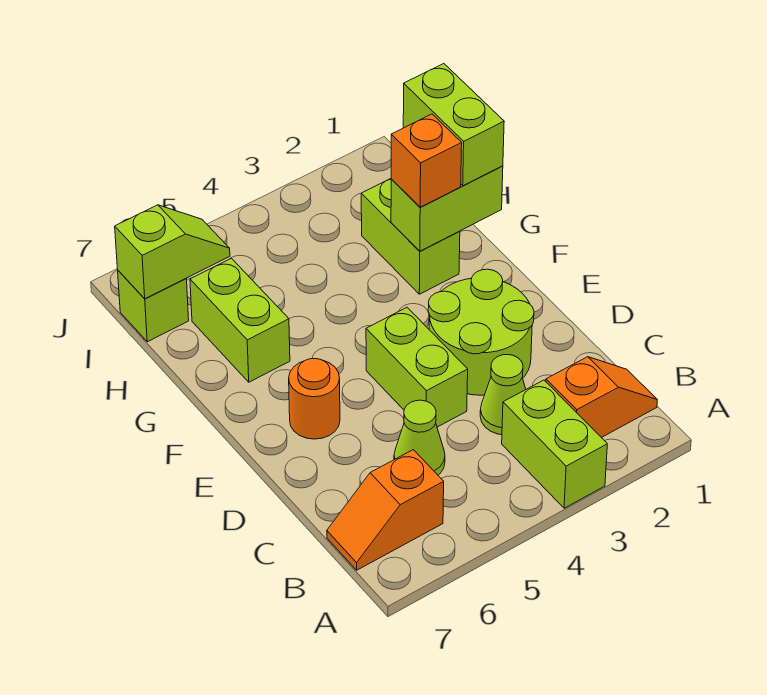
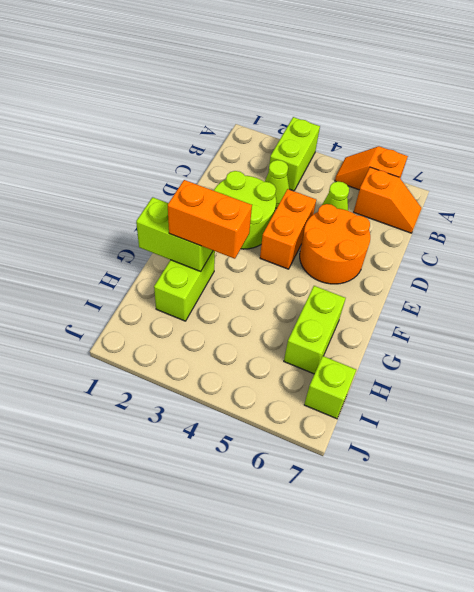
orange slope B1:B2 level 1 top 2 -> orange slope A5:A6 level 1 top 6
lime brick D4:E4 level 1 -> orange brick D4:E4 level 1
orange round brick E6 level 1 -> orange round brick D5:E6 level 1
lime brick G1:H1 level 3 -> none
orange brick G2 level 3 -> orange brick G2:G3 level 3
lime slope I6:I7 level 2 top 7 -> none

